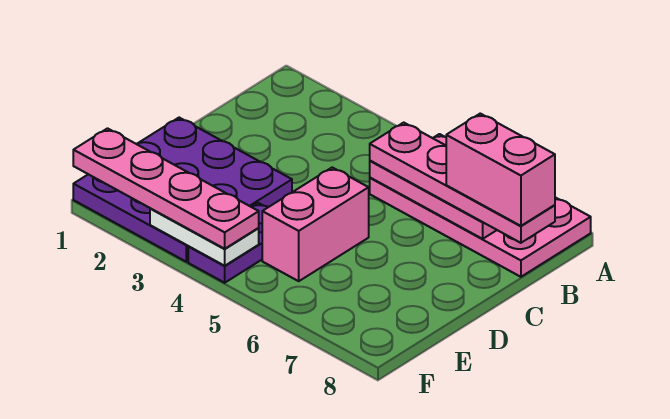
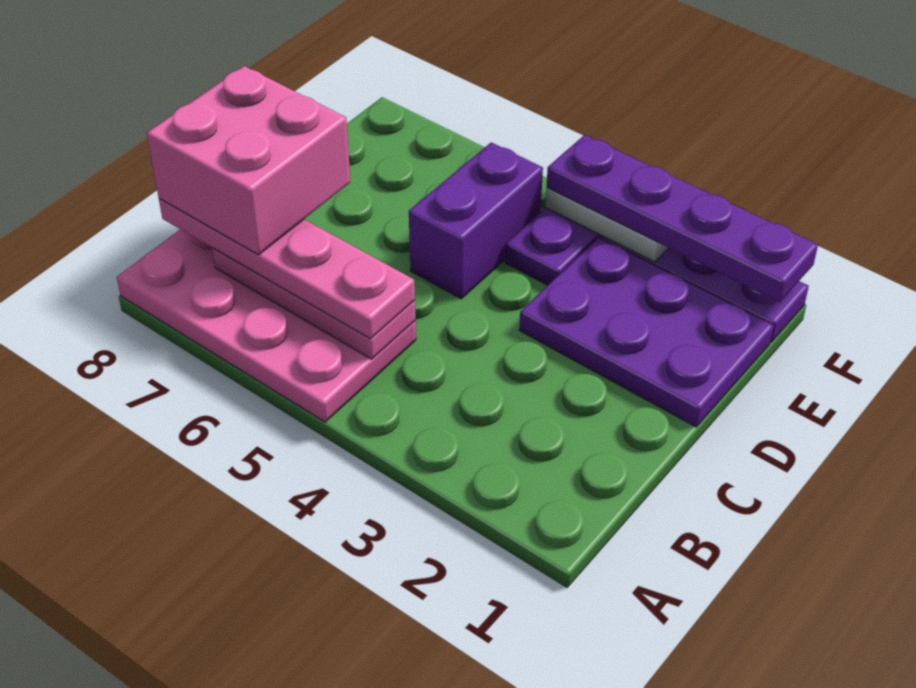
pink brick B7:B8 level 4 -> pink brick B7:C8 level 4
pink brick D5:E5 level 1 -> purple brick D5:E5 level 1
pink plate F1:F4 level 3 -> purple plate F1:F4 level 3

